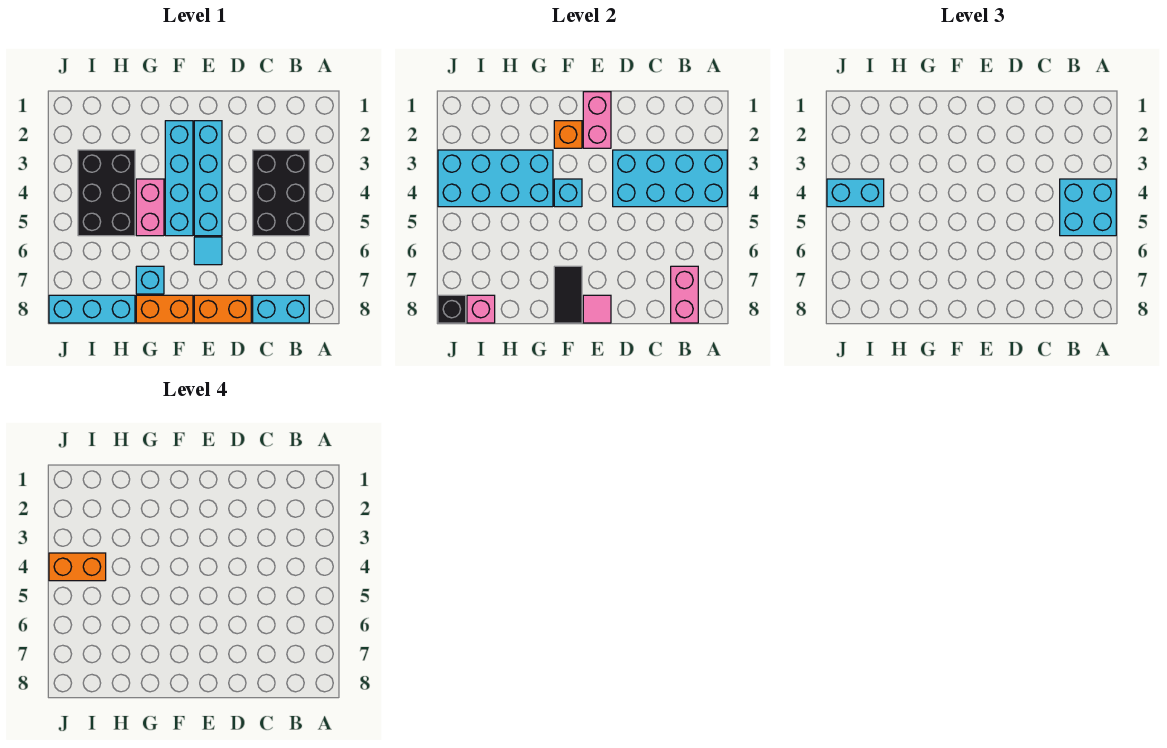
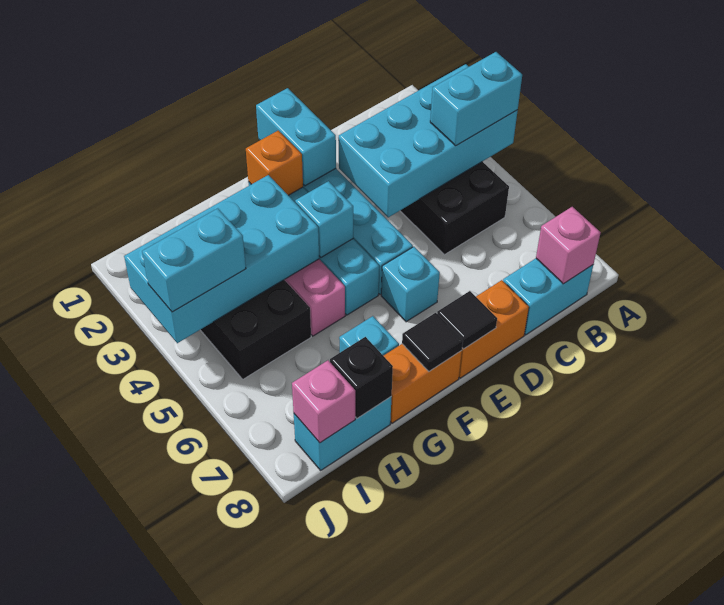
cyan brick A4:B5 level 3 -> cyan brick A4:B4 level 3
pink brick B7:B8 level 2 -> pink brick B8 level 2
pink brick E1:E2 level 2 -> cyan brick E1:E2 level 2
cyan tile E6 level 1 -> cyan brick E6 level 1
pink tile E8 level 2 -> black tile E8 level 2
black tile F7:F8 level 2 -> black tile F8 level 2
cyan brick H8:J8 level 1 -> cyan brick H8:I8 level 1
orange brick I4:J4 level 4 -> none
black brick J8 level 2 -> black brick H8 level 2

